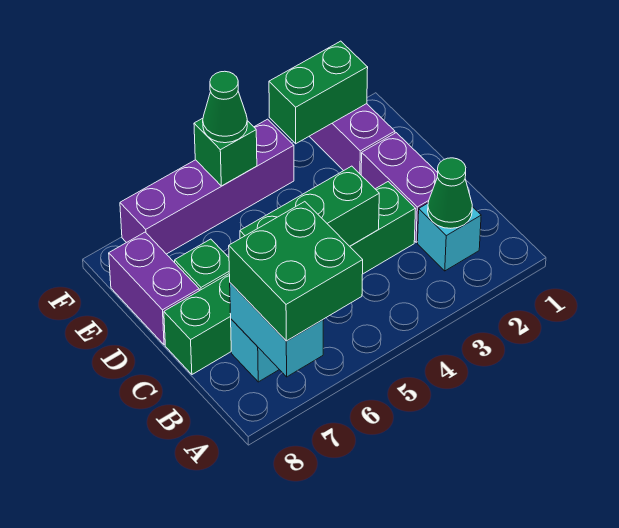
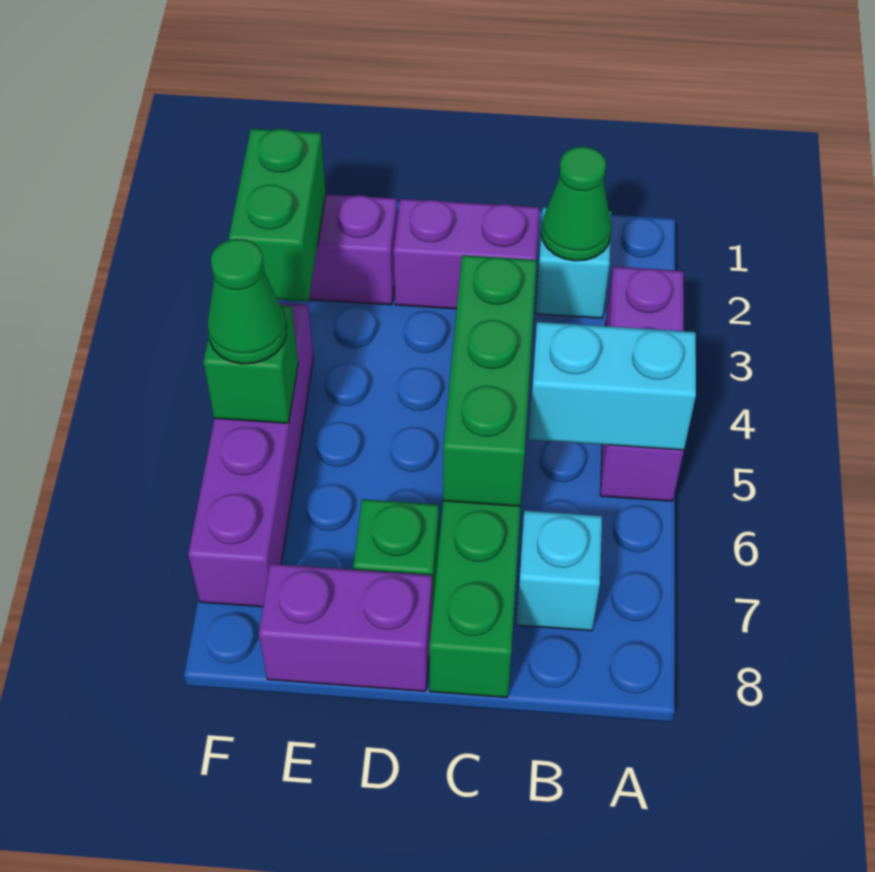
none -> purple brick A3:A5 level 1
green brick A6:B7 level 3 -> none
cyan brick A7:B7 level 2 -> cyan brick A5:B5 level 2

